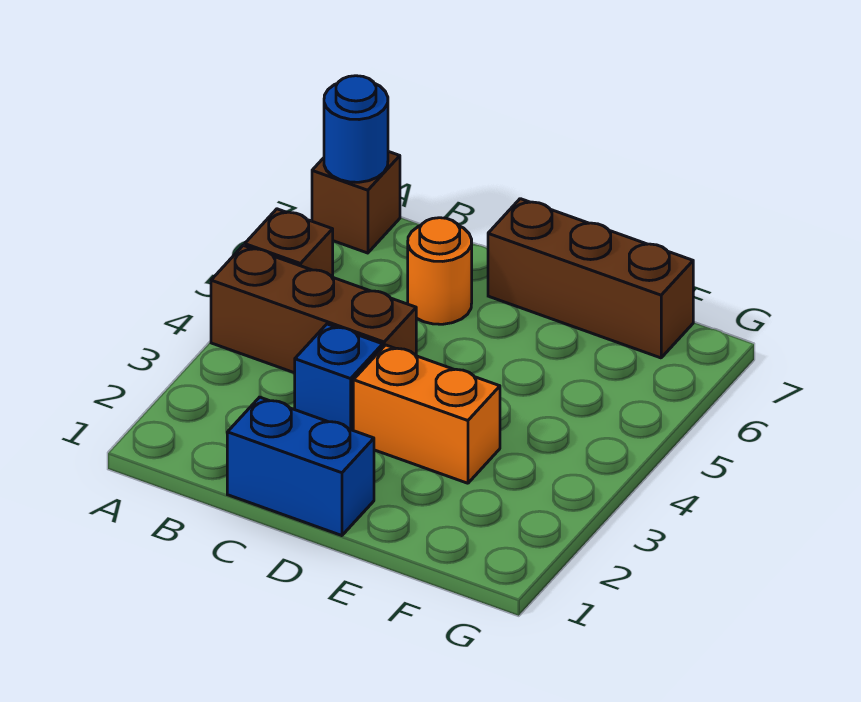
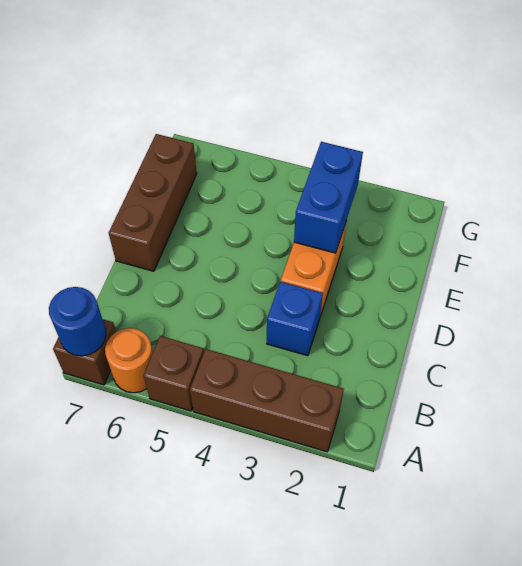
brown brick A4:C4 level 1 -> brown brick A2:A4 level 1
blue brick C1:D1 level 1 -> blue brick E3:F3 level 2
orange round brick C6 level 1 -> orange round brick A6 level 1

